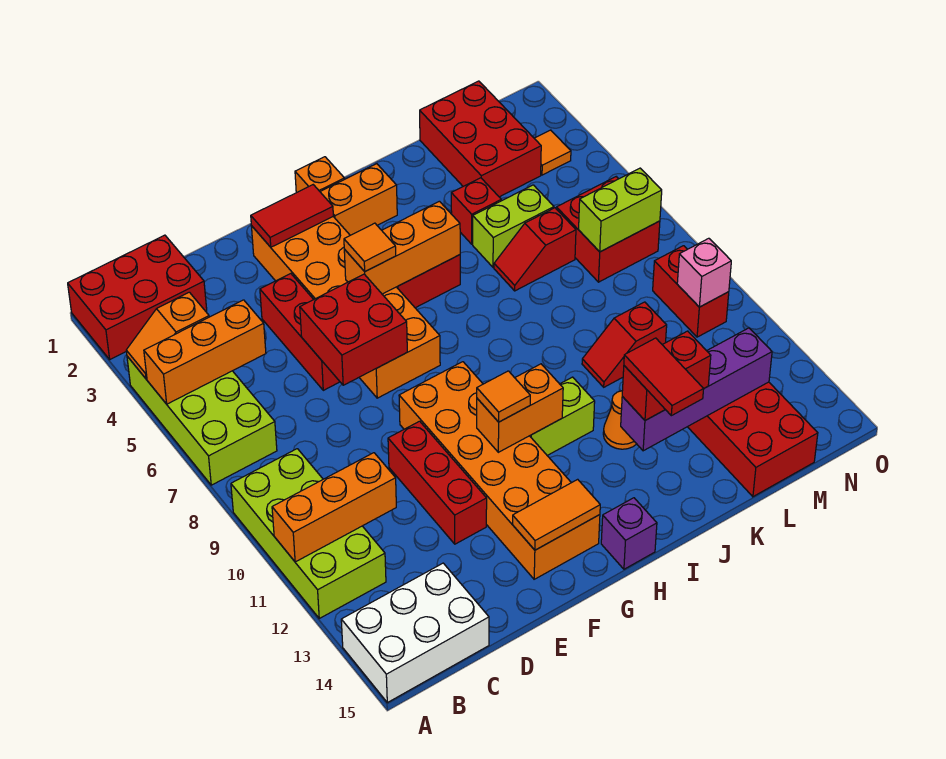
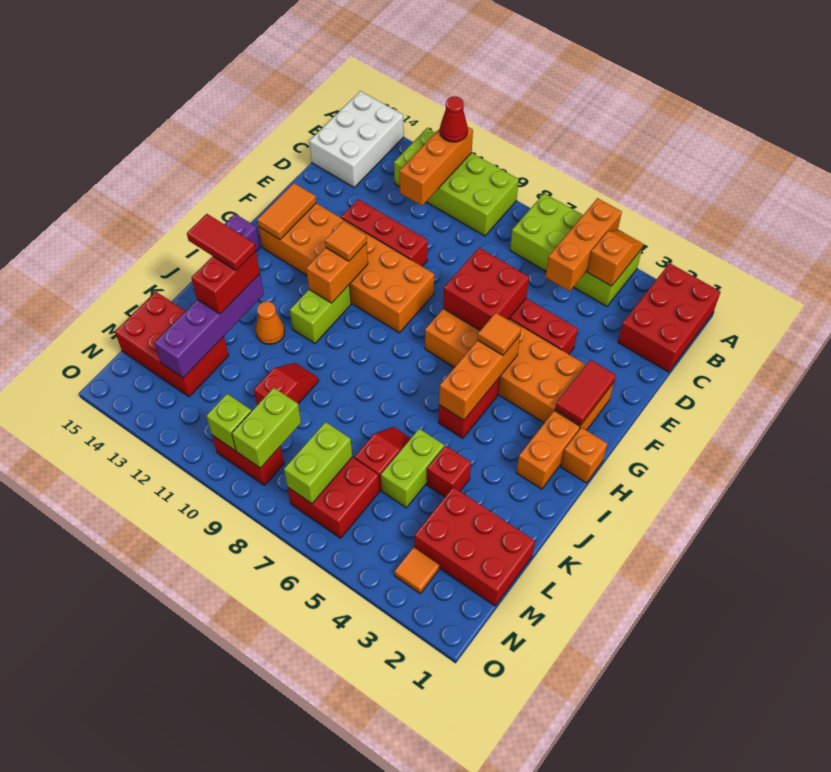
none -> red cone A11 level 3
none -> lime brick M9:N9 level 2
pink brick N10 level 2 -> lime brick N10 level 2

